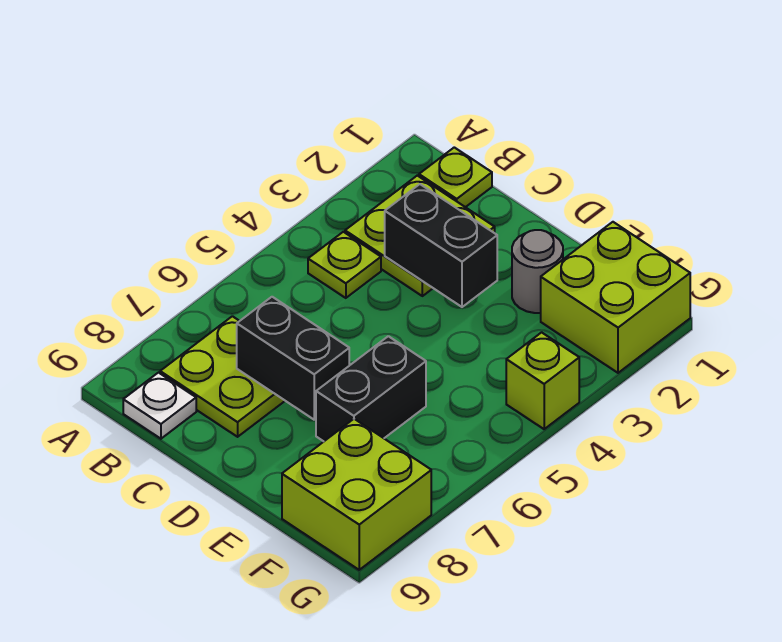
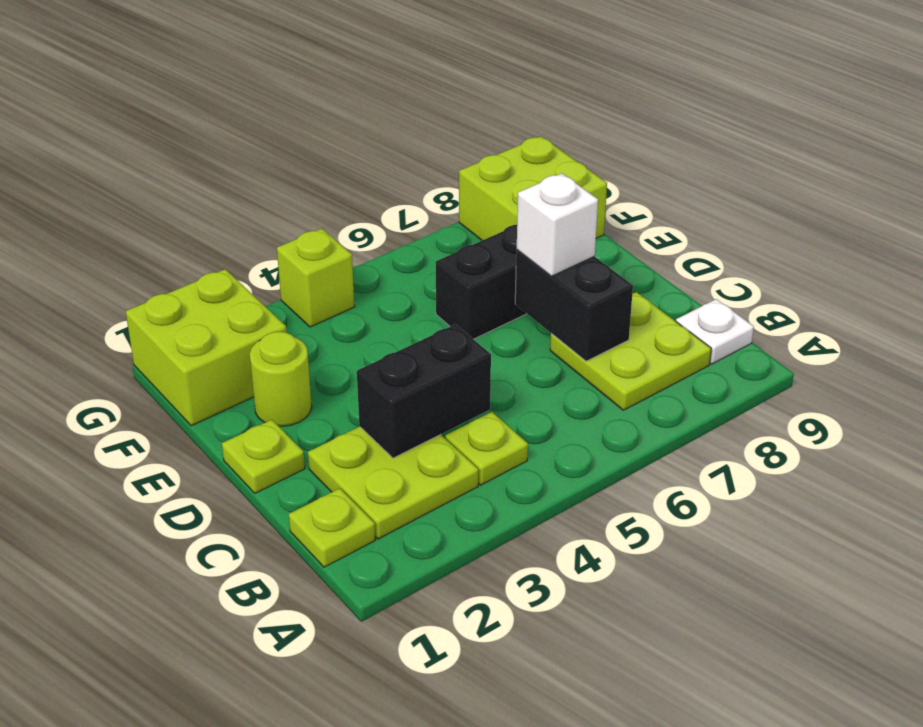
black brick C3:D3 level 2 -> black brick C3:C4 level 2
none -> lime plate D1 level 1
none -> white brick D7 level 3
grey round brick E2 level 1 -> lime round brick E2 level 1

